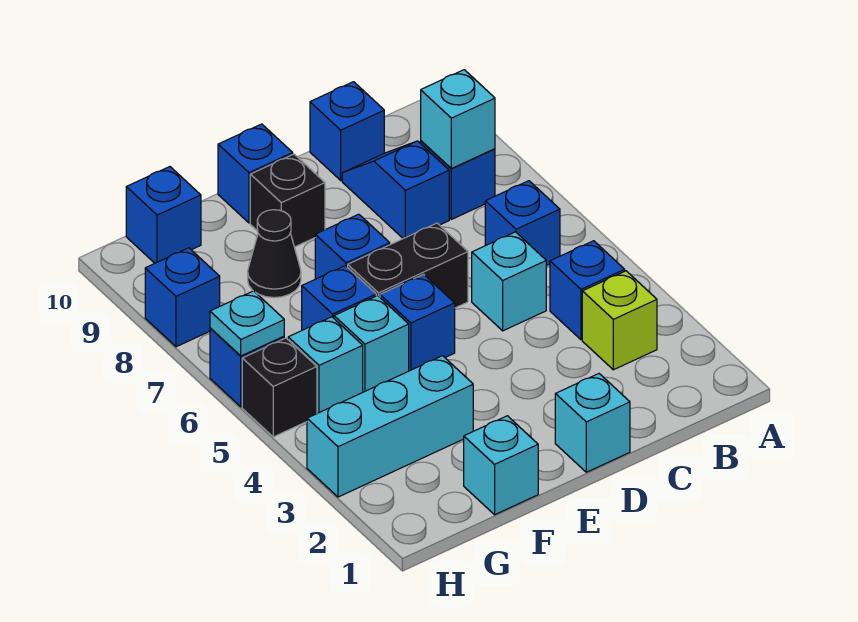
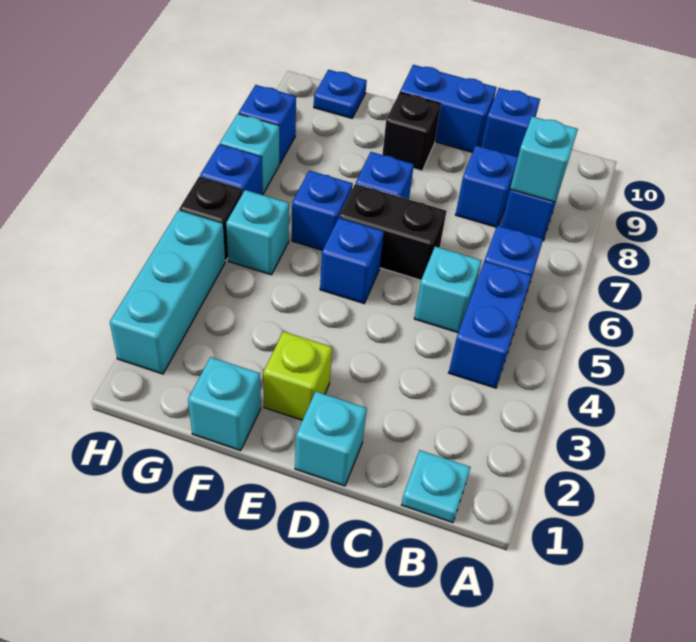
lime brick B3 level 1 -> lime brick E2 level 1
blue brick B4 level 1 -> blue brick B4:B5 level 1
blue brick E10 level 1 -> blue brick D10:E10 level 1
cyan brick F3:H3 level 1 -> cyan brick H2:H4 level 1
cyan brick F5 level 1 -> cyan brick H7 level 1
black cone F8 level 1 -> none
blue brick G10 level 1 -> blue plate G10 level 1
cyan plate H6 level 2 -> cyan plate B1 level 1

